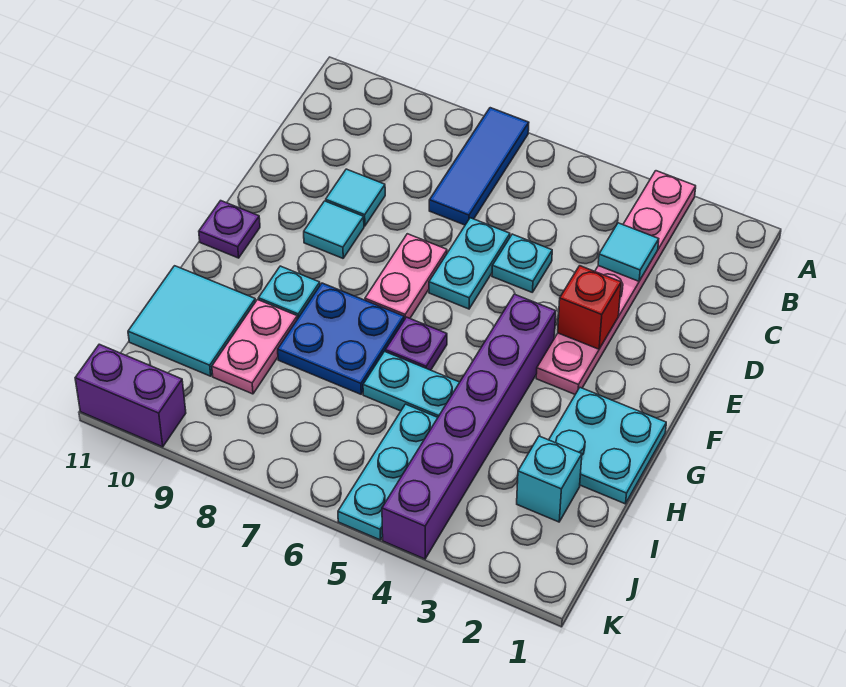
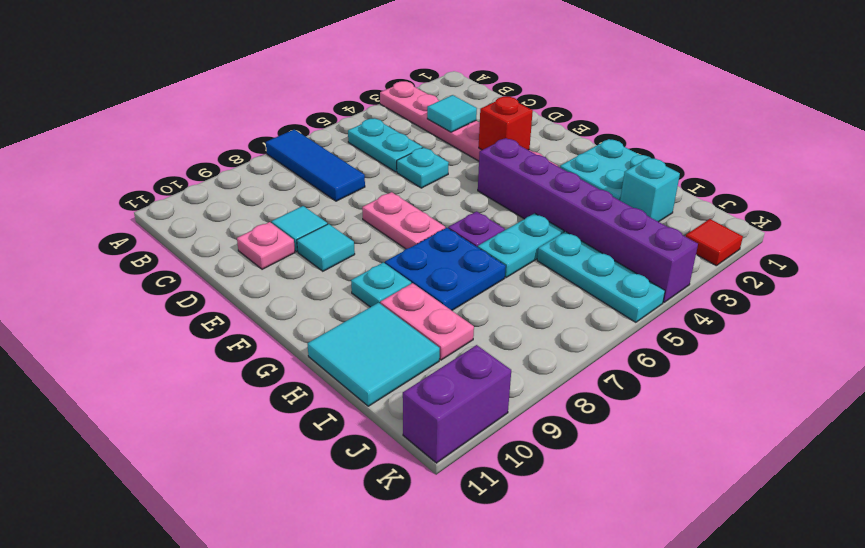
cyan plate D6:E6 level 1 -> cyan plate B5:C5 level 1
none -> pink plate D10 level 1
purple plate F11 level 1 -> none
none -> red tile K2 level 1

